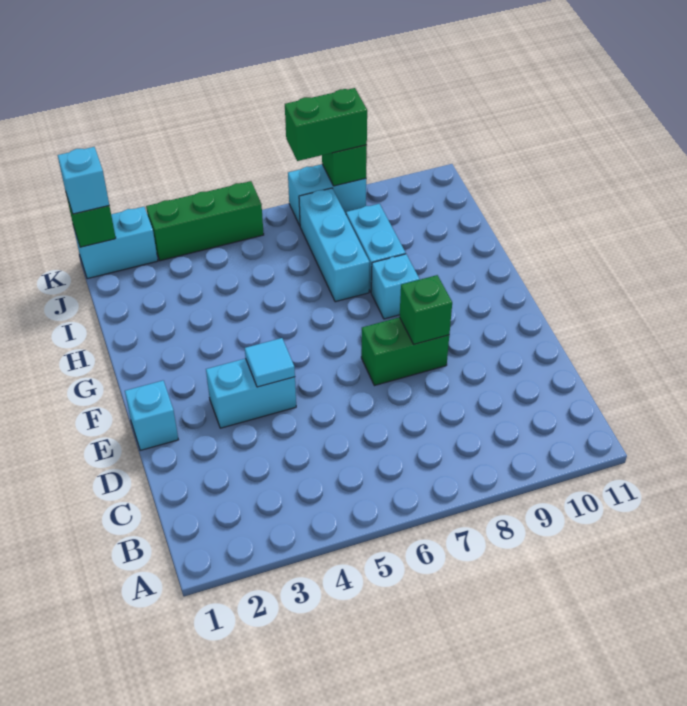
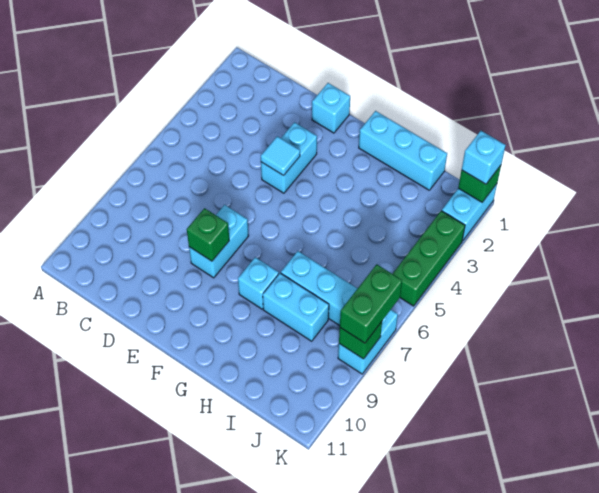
green brick E7:E8 level 1 -> cyan brick E7:E8 level 1
none -> cyan brick G1:I1 level 1

